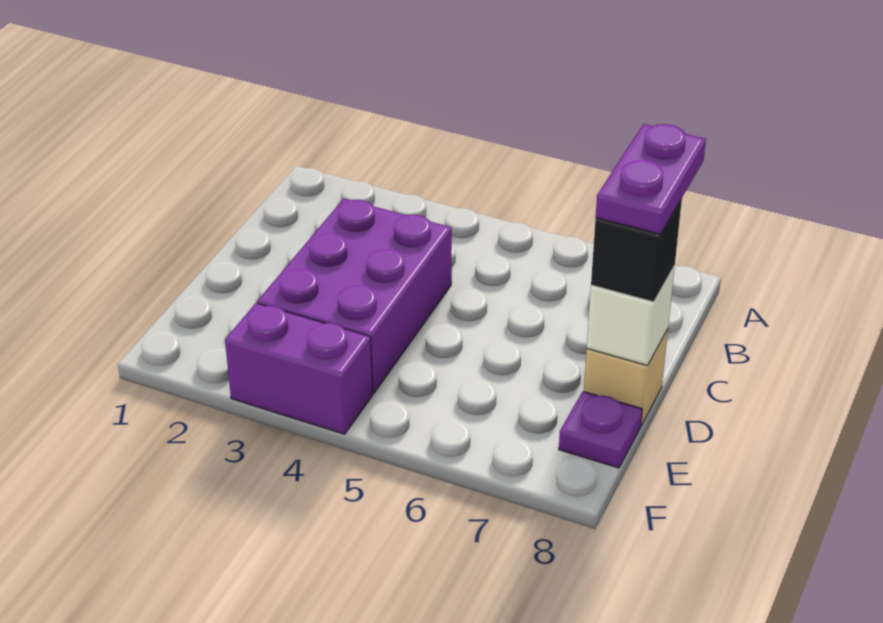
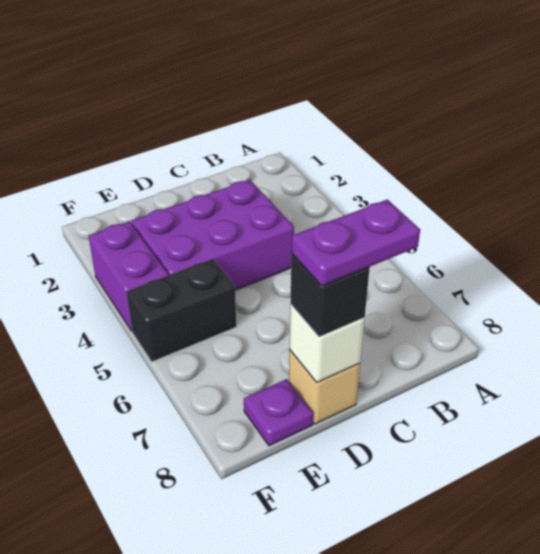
none -> black brick E5:F5 level 1

